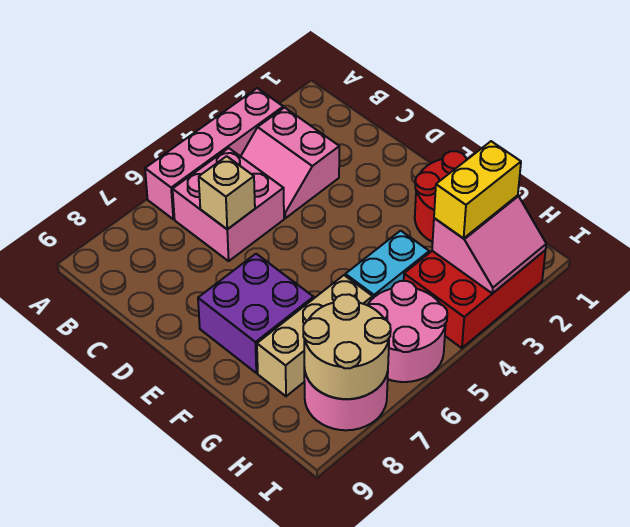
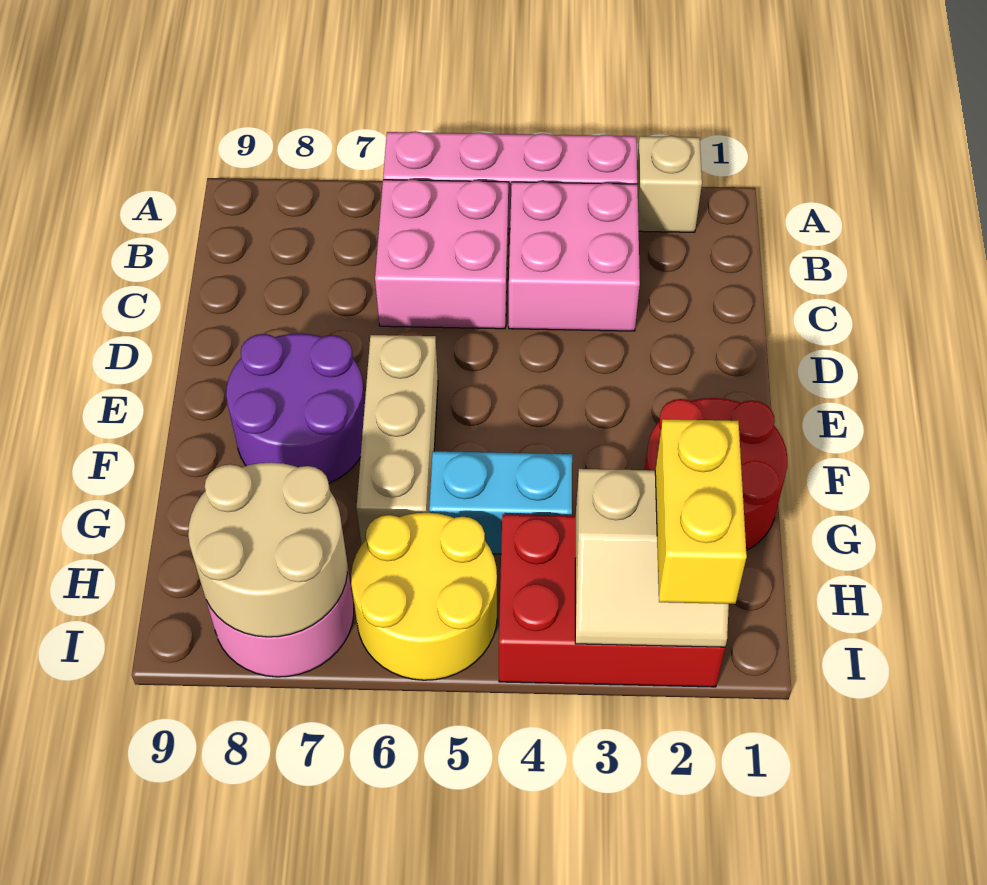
pink slope B3:C4 level 1 top 3 -> pink brick B3:C4 level 1
tan brick C6 level 2 -> tan brick A2 level 1
purple brick E7:F8 level 1 -> purple round brick E7:F8 level 1
tan brick G6:G8 level 1 -> tan brick E6:G6 level 1
pink slope H2:I3 level 2 top H -> tan slope H2:I3 level 2 top H
yellow brick H2:H3 level 3 -> yellow brick H2:I2 level 3
pink round brick H5:I6 level 1 -> yellow round brick H5:I6 level 1

